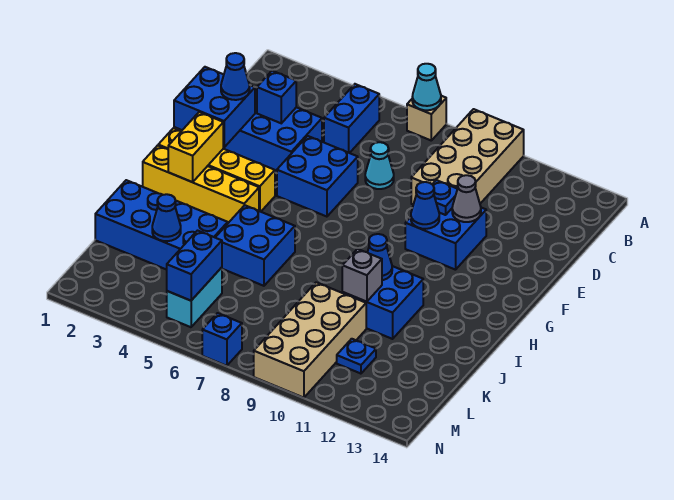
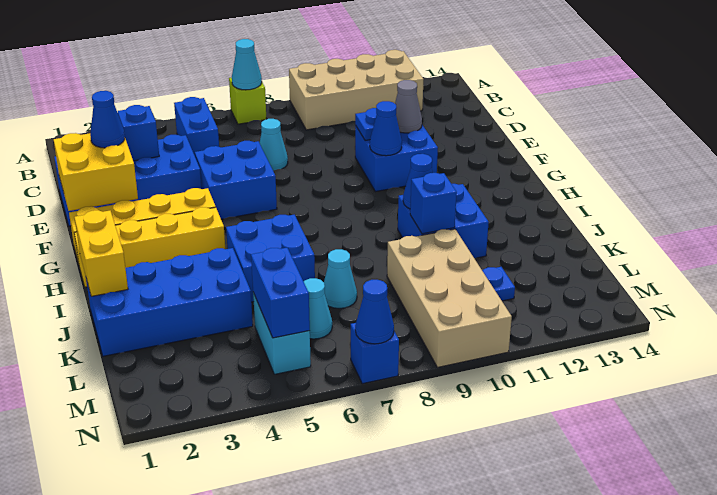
tan brick A7 level 1 -> lime brick A7 level 1
tan brick A9:D10 level 1 -> tan brick A9:B12 level 1
blue brick E1:F2 level 2 -> yellow brick E1:F2 level 2
yellow brick G2:H2 level 2 -> yellow brick I1:J1 level 2
grey brick J10 level 2 -> blue brick J10 level 2
blue cone K3 level 2 -> blue cone N7 level 2
none -> cyan cone K7 level 1
none -> cyan cone L6 level 1

